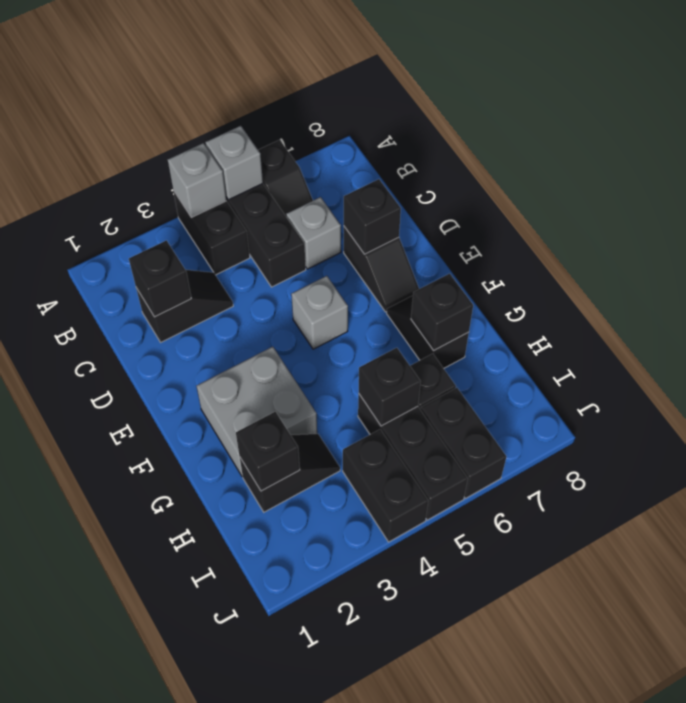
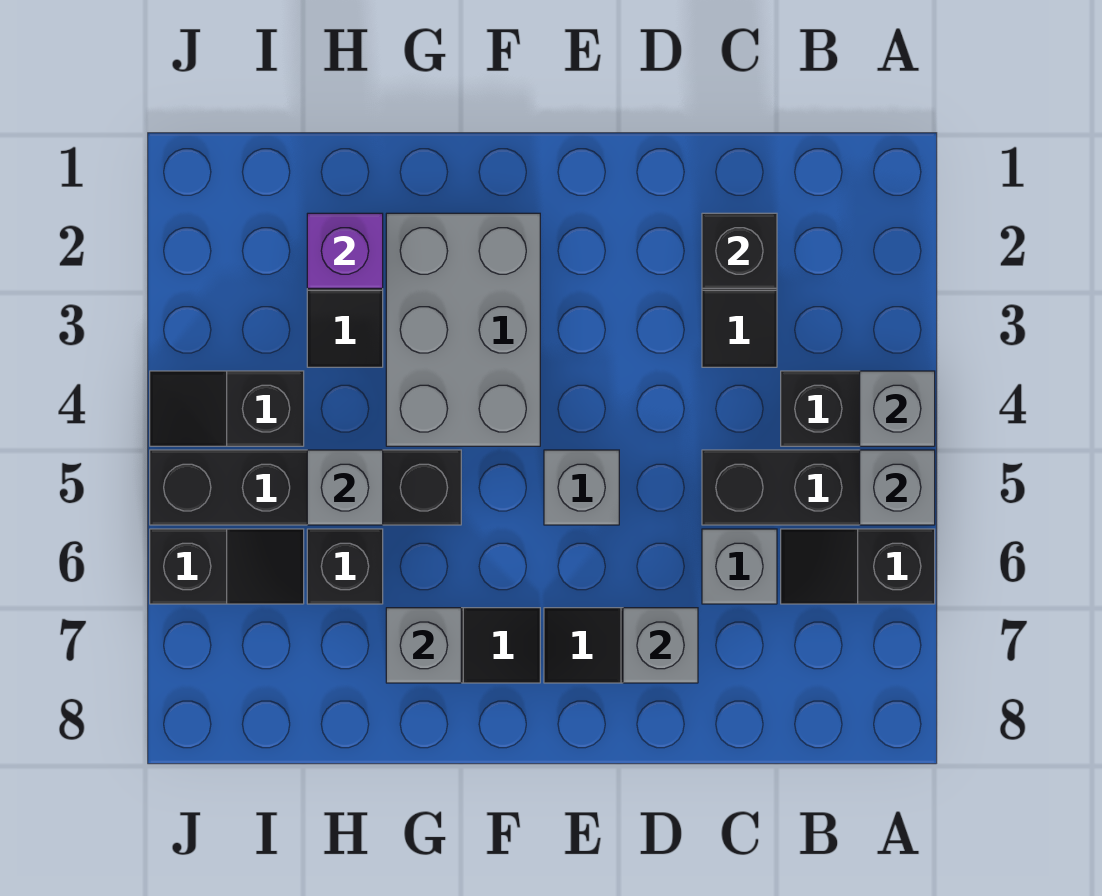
black brick D7 level 2 -> grey brick D7 level 2
grey brick F2:G3 level 1 -> grey brick F2:G4 level 1
black brick G7 level 2 -> grey brick G7 level 2
black brick H2 level 2 -> purple brick H2 level 2
black brick H5:J5 level 1 -> black brick G5:J5 level 1
black brick H5 level 2 -> grey brick H5 level 2
black brick I4:J4 level 1 -> black slope I4:J4 level 1 top I
black brick I6:J6 level 1 -> black slope I6:J6 level 1 top J

